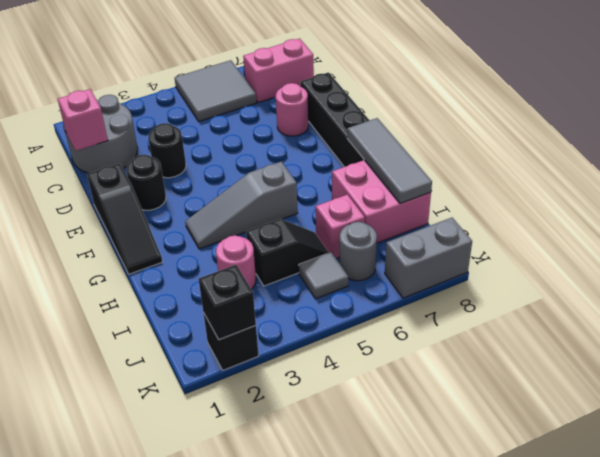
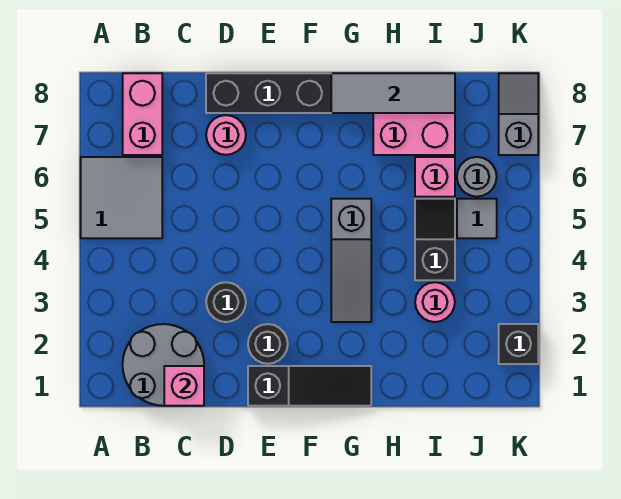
black brick K2 level 2 -> none
grey brick K7:K8 level 1 -> grey slope K7:K8 level 1 top 7

